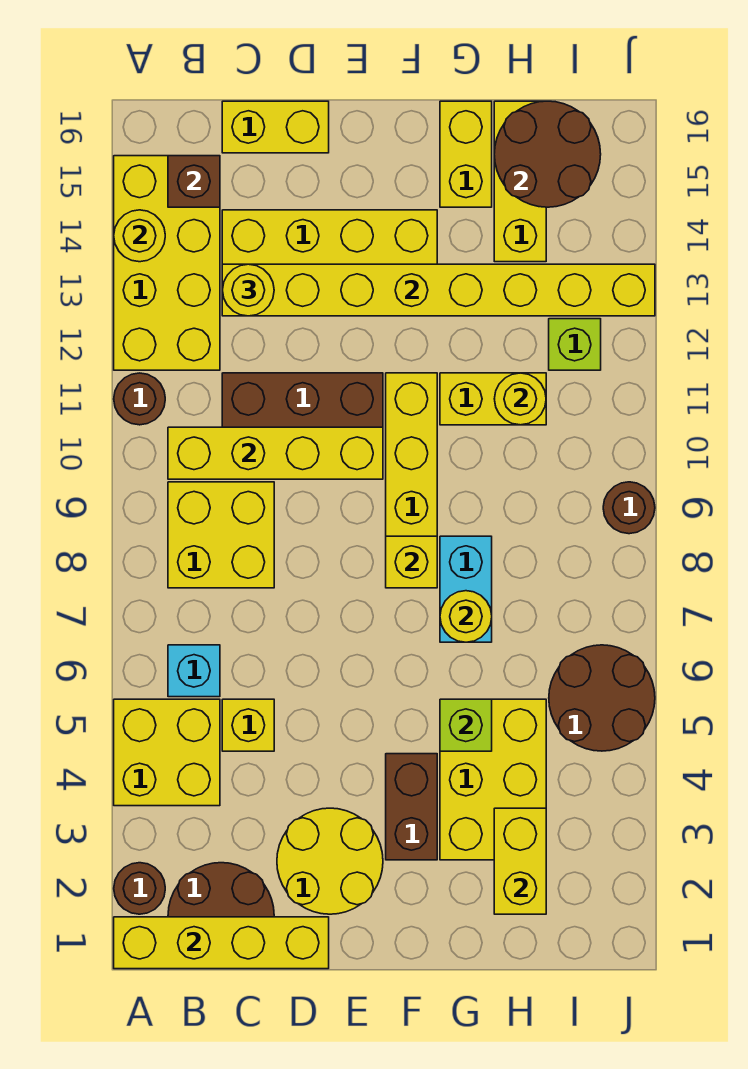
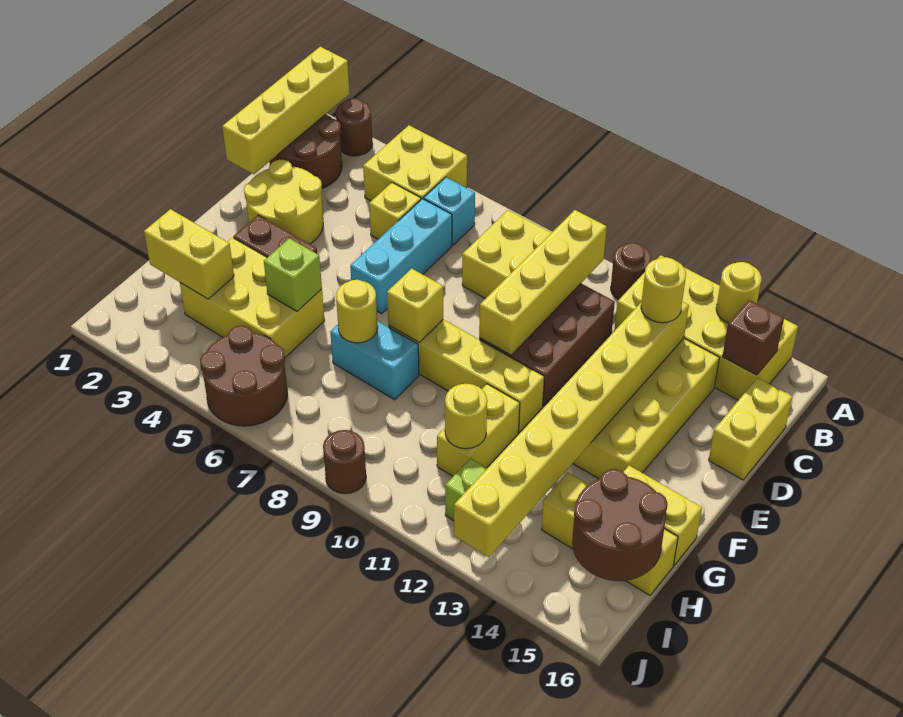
none -> cyan brick C6:E6 level 1

